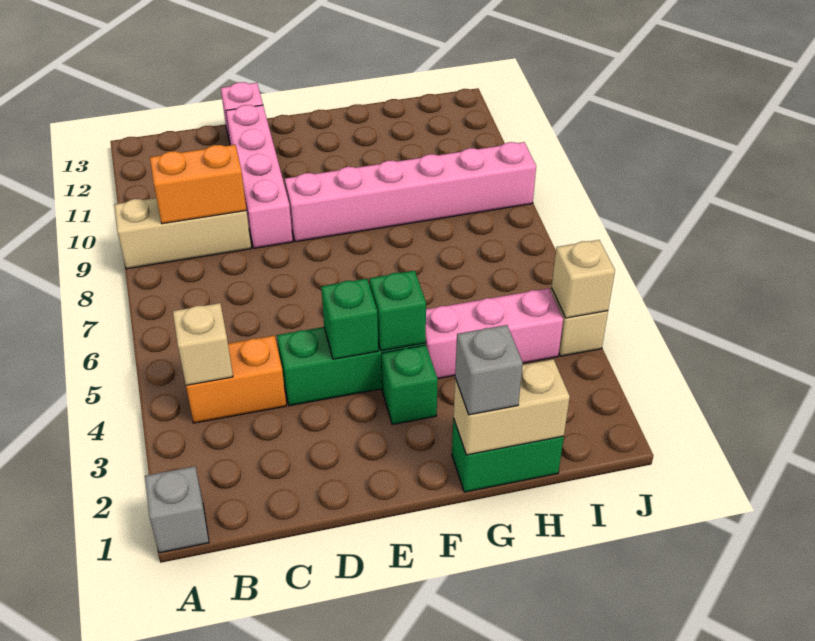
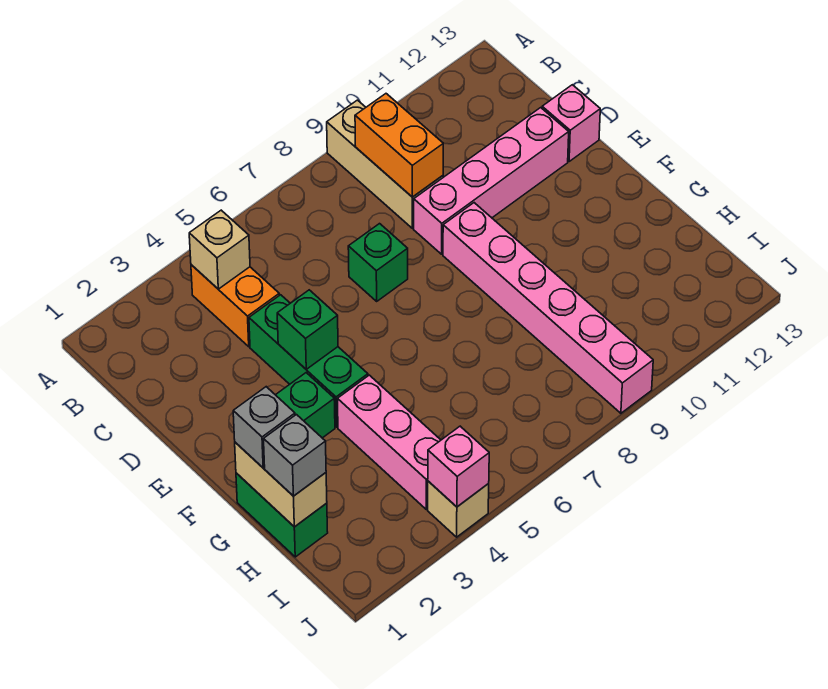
grey brick A1 level 1 -> grey brick H1 level 3
green brick F4 level 2 -> green brick D7 level 1
tan brick J4 level 2 -> pink brick J4 level 2

